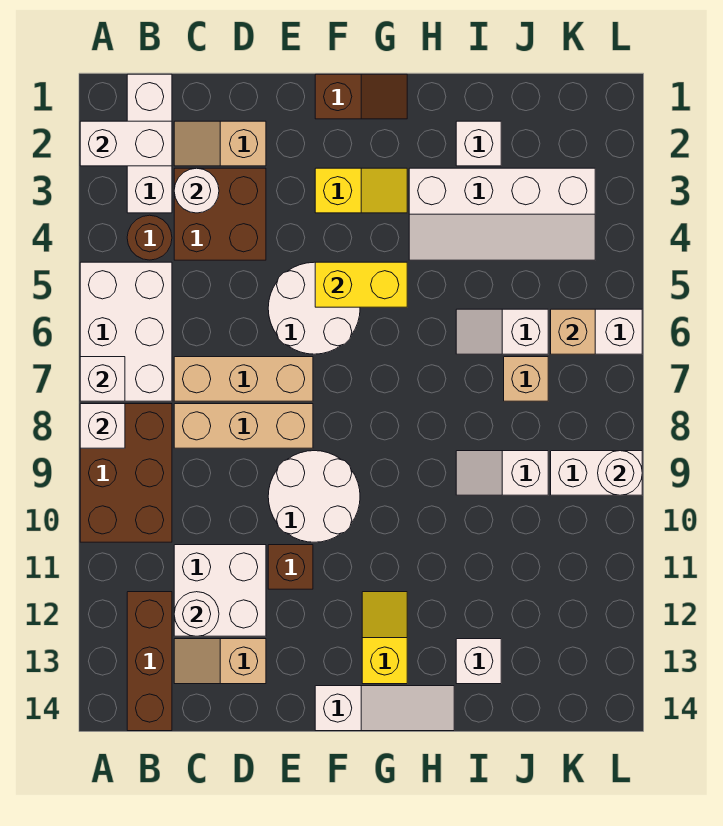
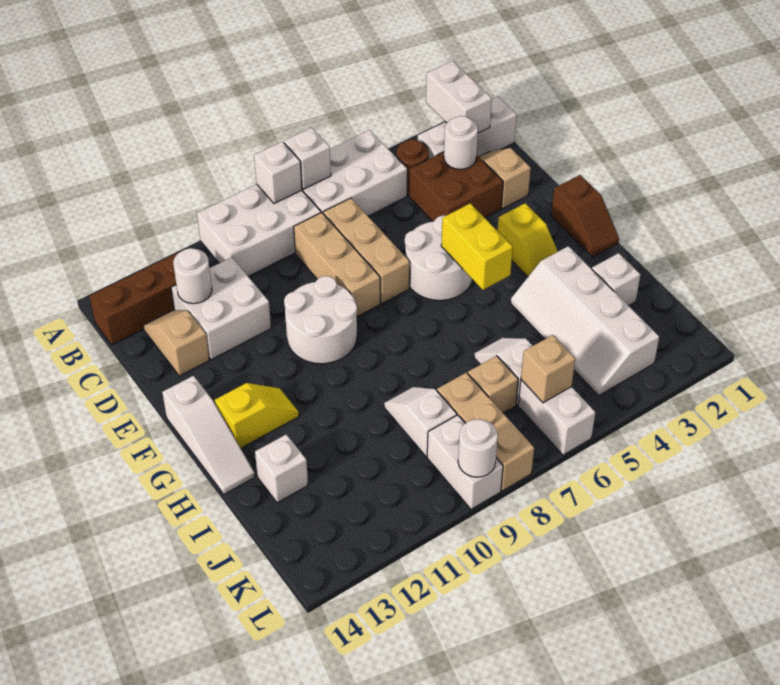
brown brick A8:B10 level 1 -> white brick A8:B10 level 1
brown brick E11 level 1 -> none
none -> tan brick J8:L8 level 1

